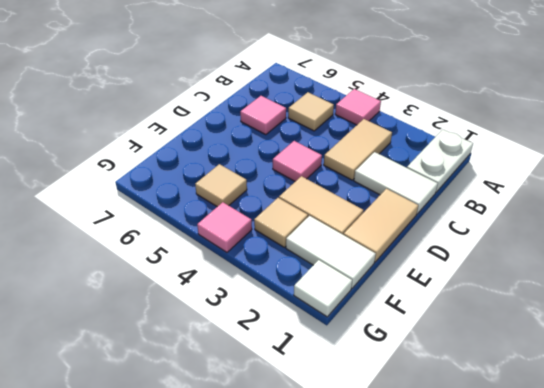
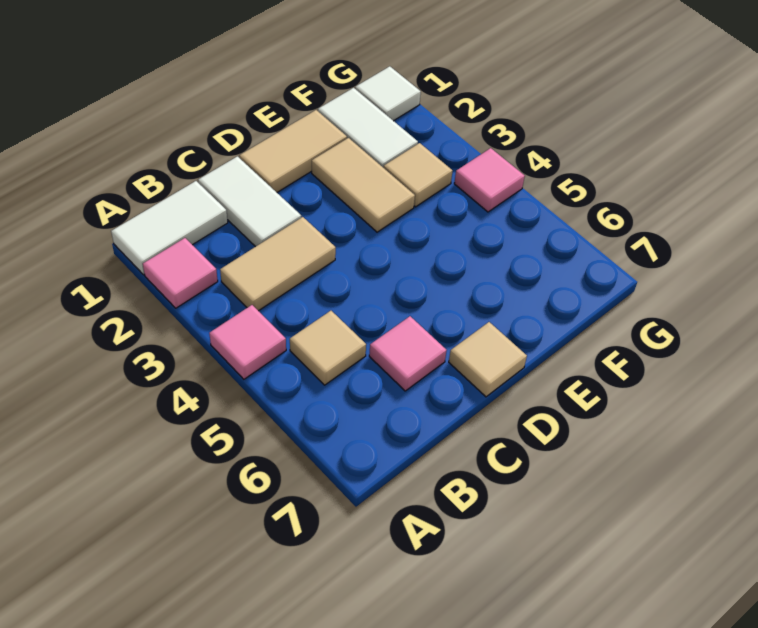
white plate A1:B1 level 1 -> white tile A1:B1 level 1
pink tile D4 level 1 -> pink tile A2 level 1
tan tile F5 level 1 -> tan tile D7 level 1

